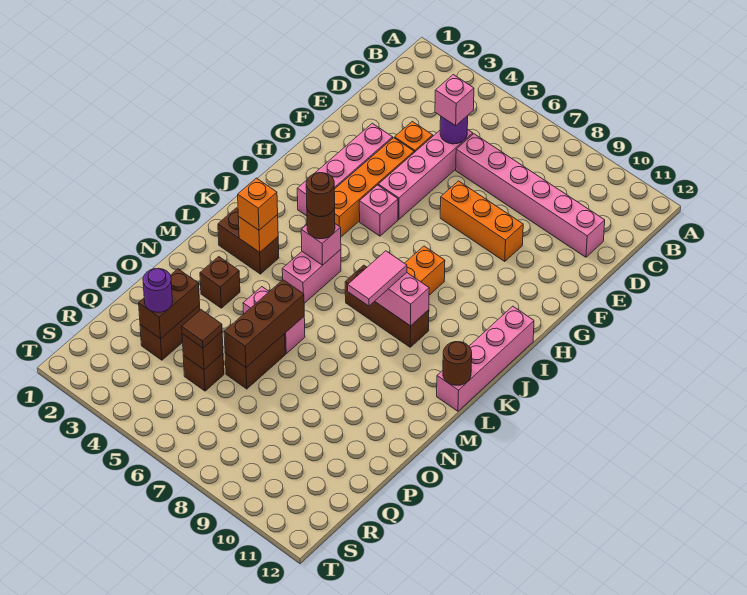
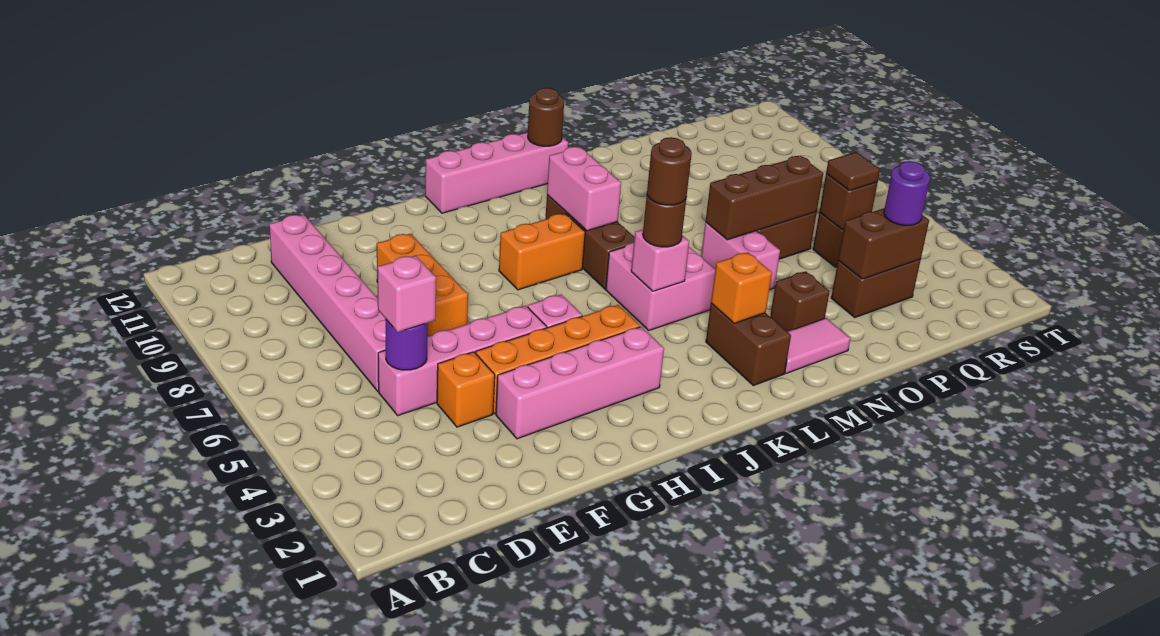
pink brick K5:L5 level 1 -> pink brick K5:L6 level 1
pink tile K8:L8 level 3 -> pink tile M2:N2 level 1
orange brick L3 level 3 -> none

